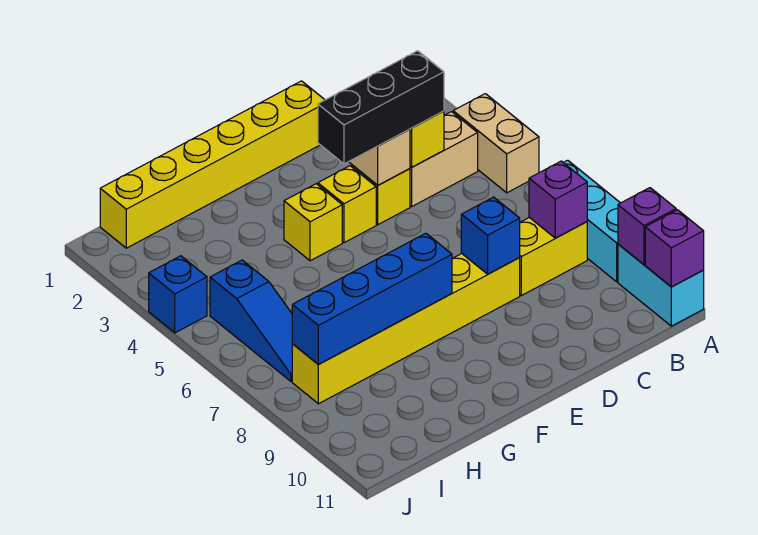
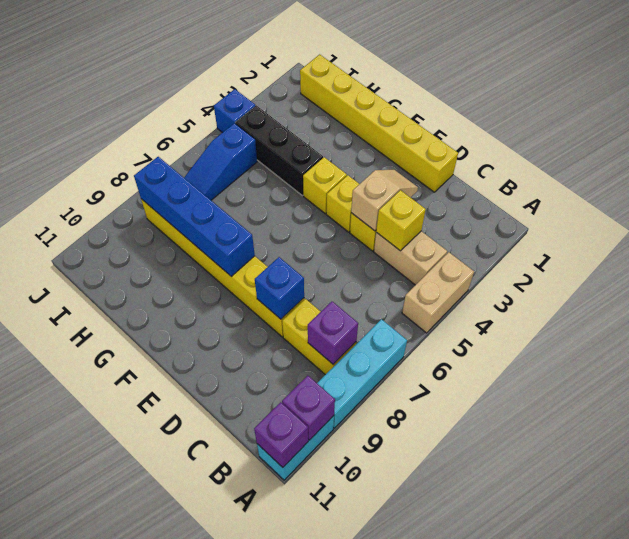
black brick C4:E4 level 3 -> black brick G4:I4 level 1

